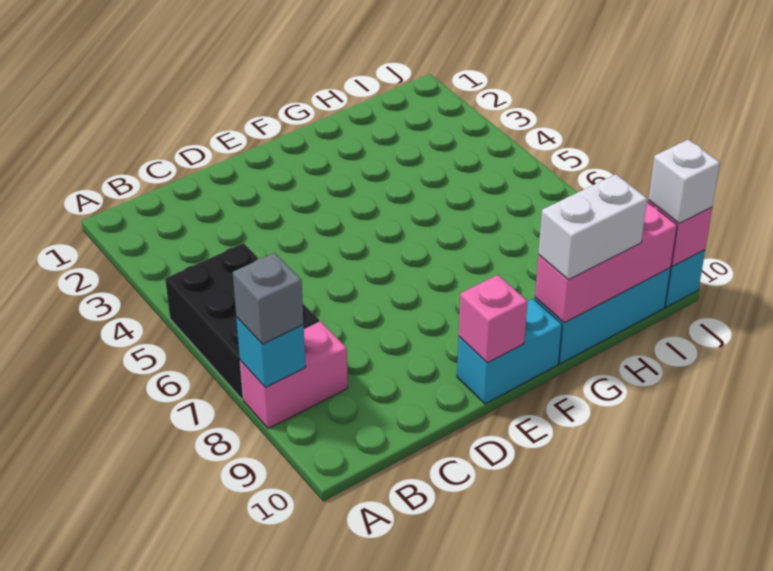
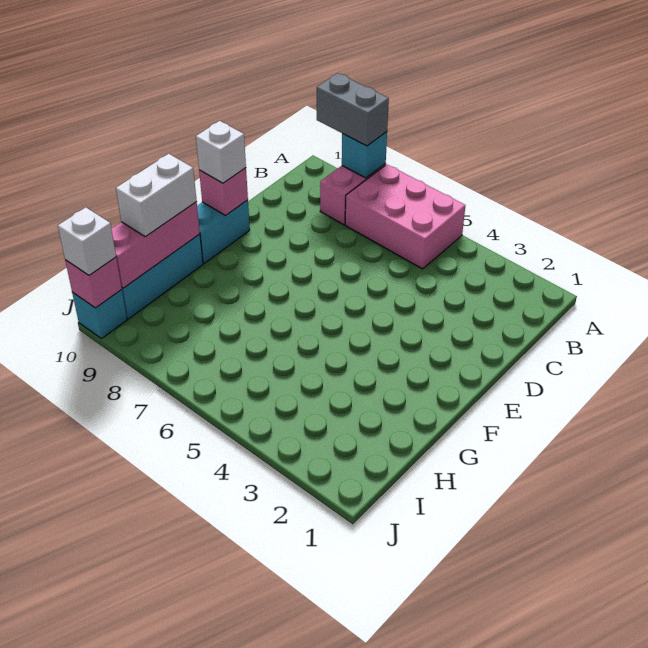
black brick A5:B7 level 1 -> pink brick A5:B7 level 1
grey brick A8 level 3 -> grey brick A8:A9 level 3
none -> white brick E10 level 3

